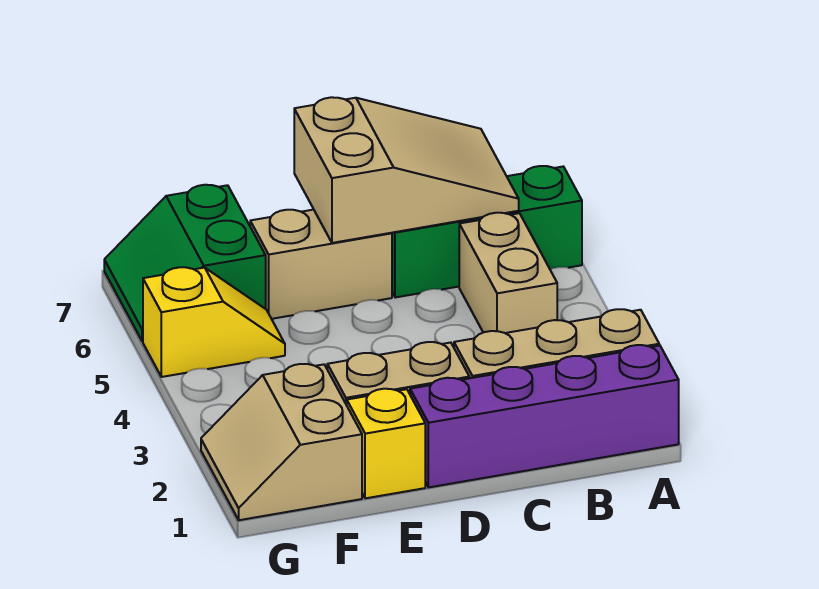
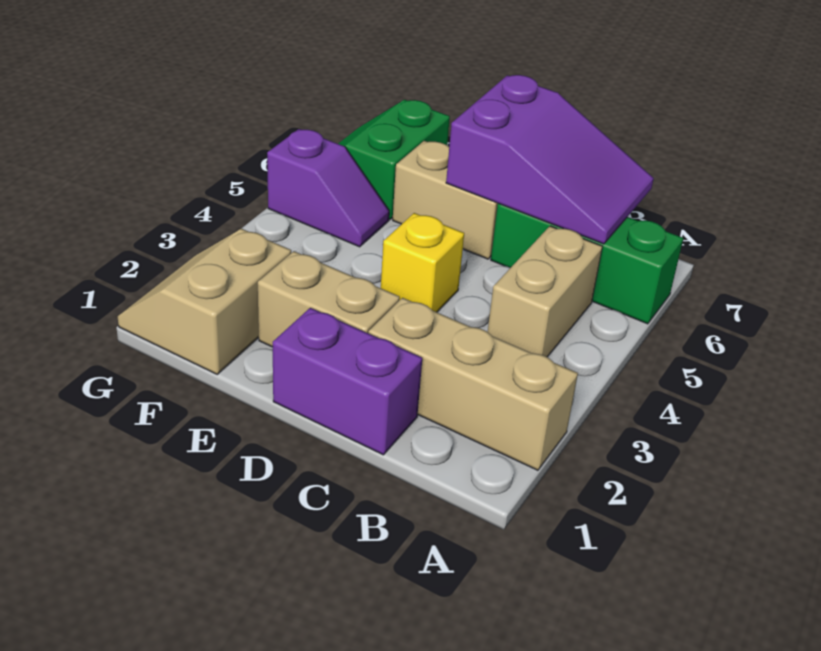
purple brick A1:D1 level 1 -> purple brick C1:D1 level 1
tan slope B6:D7 level 2 top D -> purple slope B6:D7 level 2 top D
yellow brick E1 level 1 -> yellow brick D4 level 1
yellow slope F5:G5 level 1 top G -> purple slope F5:G5 level 1 top G

